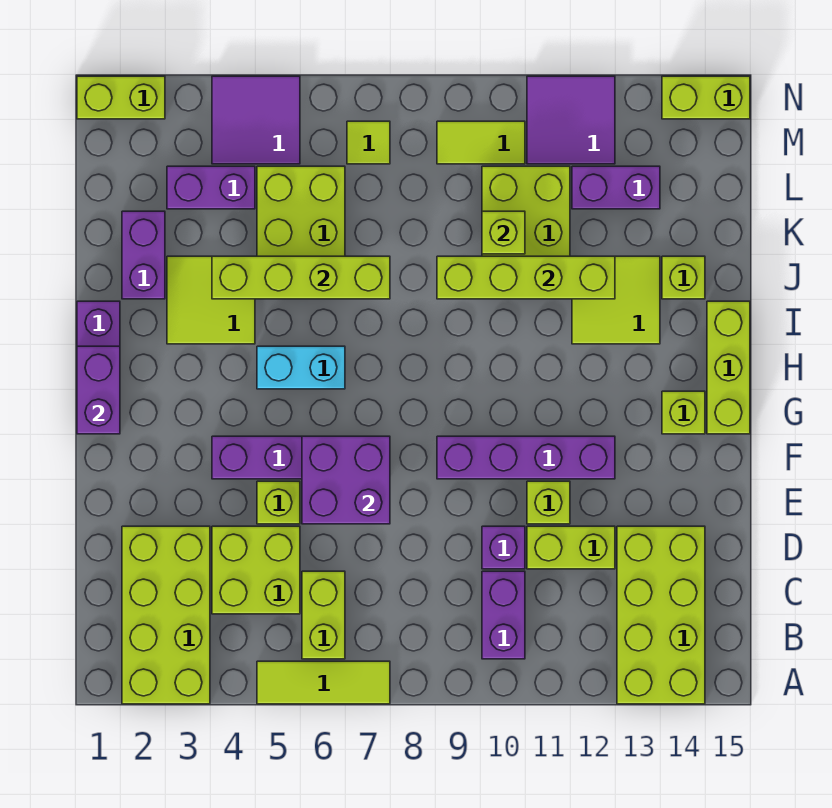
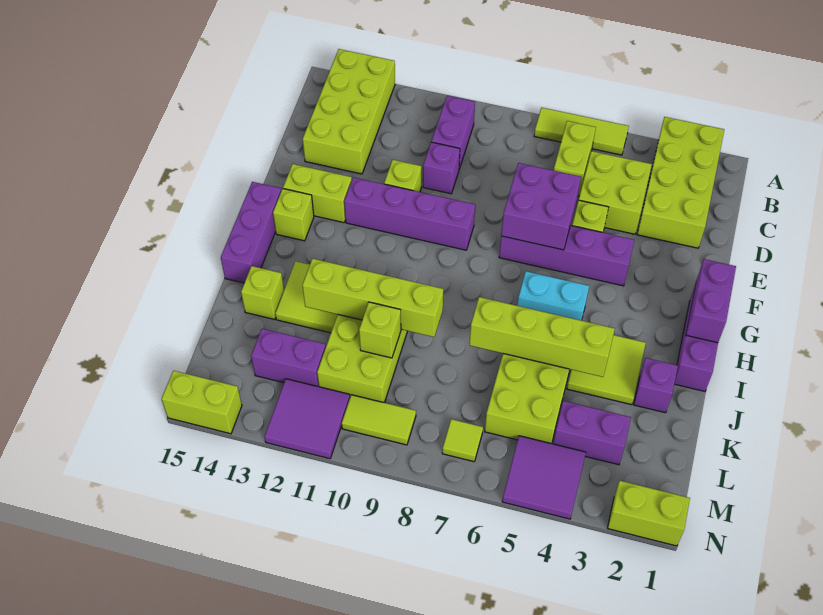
lime brick D11:D12 level 1 -> lime brick F13:F14 level 1
lime brick G15:I15 level 1 -> purple brick G15:I15 level 1
purple brick J2:K2 level 1 -> purple brick J2 level 1

